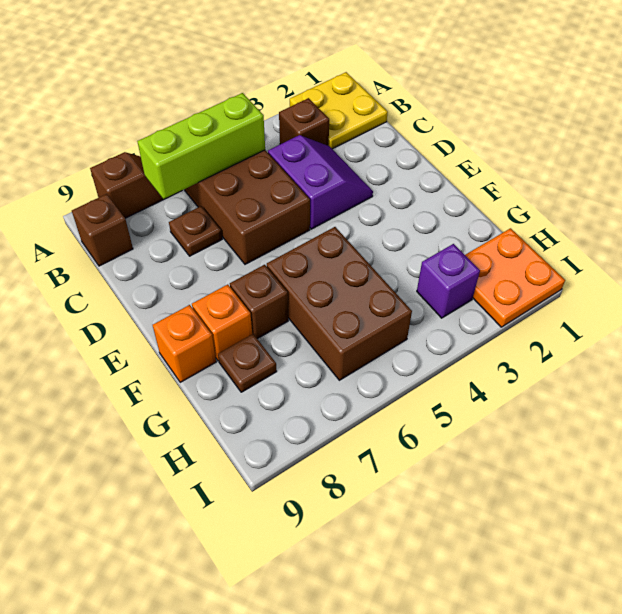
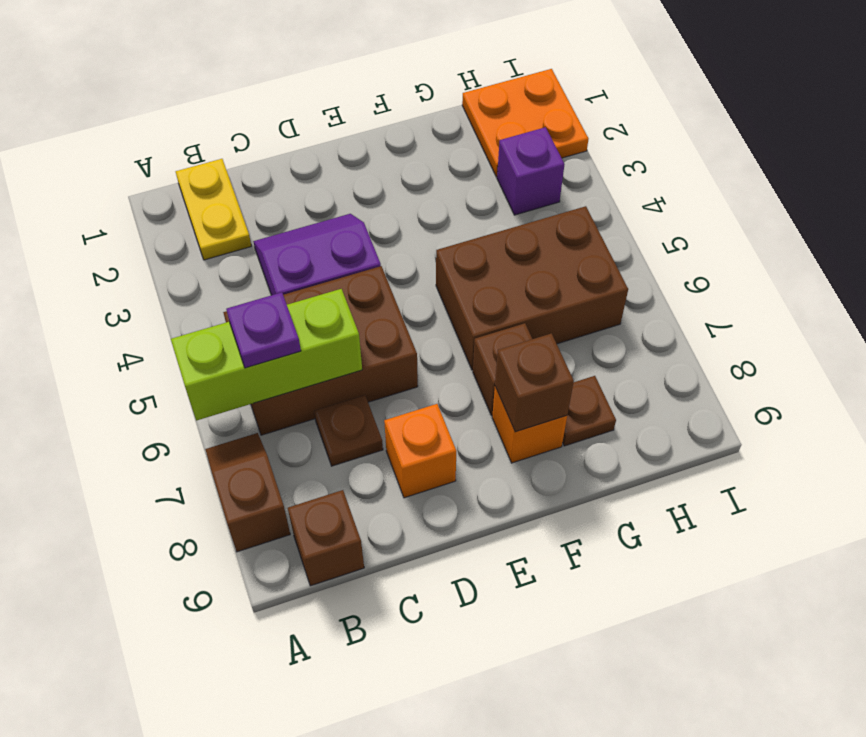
yellow plate A1:B2 level 1 -> yellow plate B1:B2 level 1
brown brick B3 level 1 -> brown brick F8 level 2
lime brick B5:B7 level 2 -> lime brick A6:C6 level 2
none -> purple plate B6 level 3
orange brick F9 level 1 -> orange brick D8 level 1

